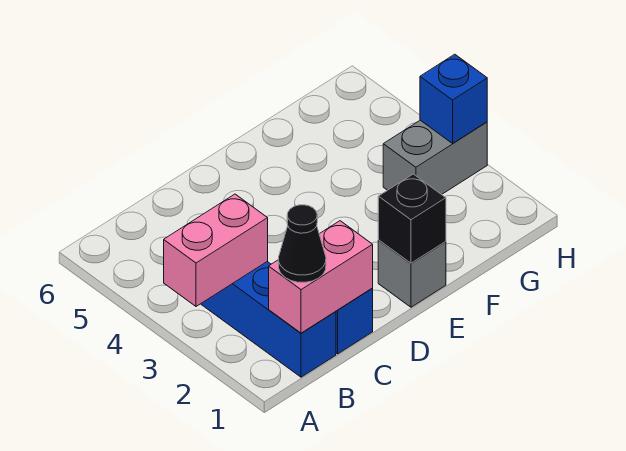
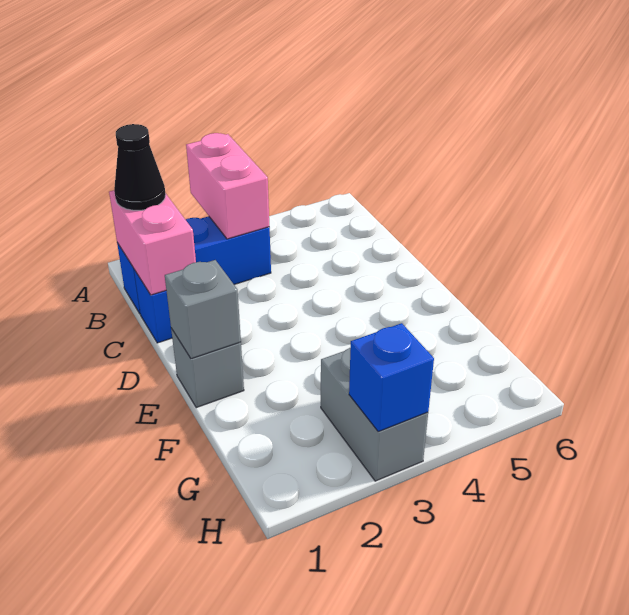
black brick E1 level 2 -> grey brick E1 level 2

